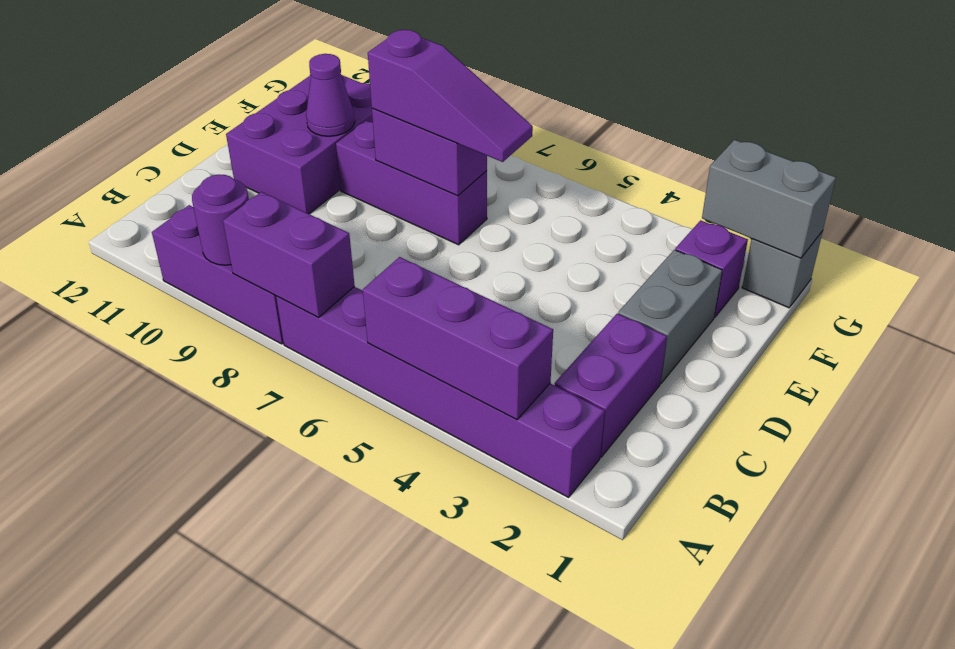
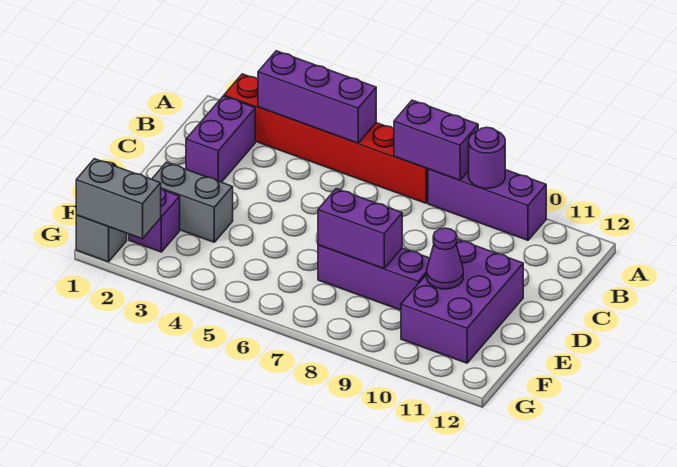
purple brick A2:A7 level 1 -> red brick A2:A7 level 1
grey brick D2:E2 level 1 -> grey brick E2:E3 level 1
purple slope E6:E8 level 3 top 8 -> none

